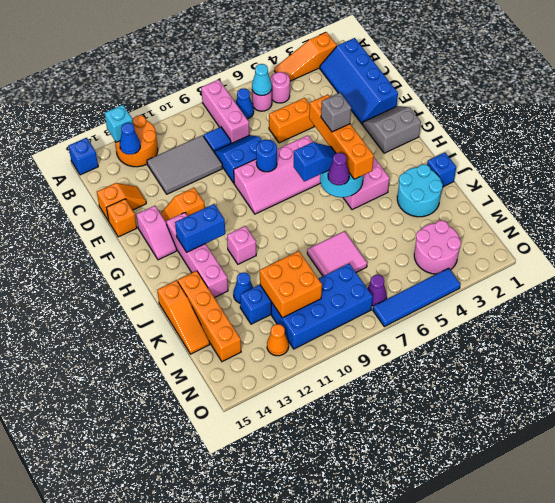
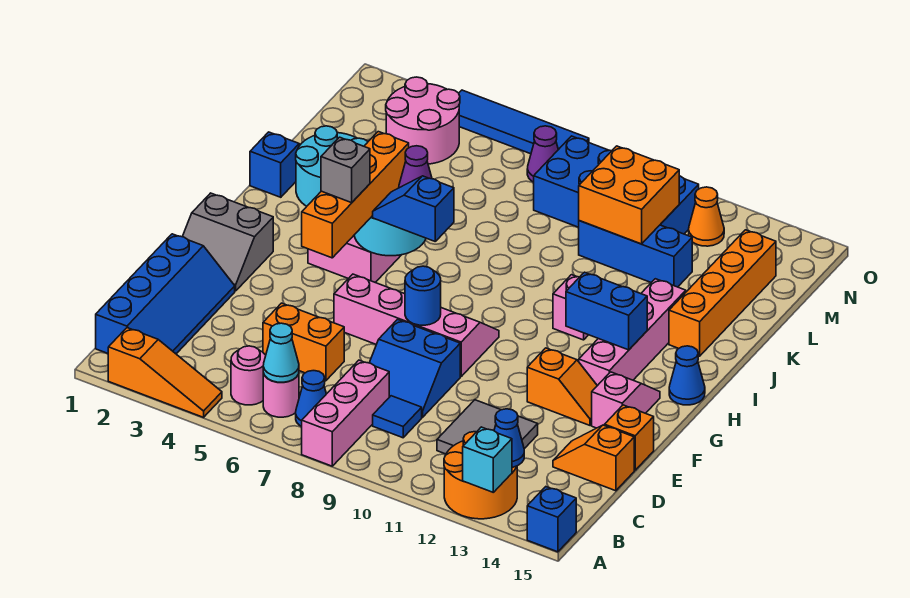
grey tile C10:D12 level 1 -> grey tile C11:D12 level 1
orange slope J15:L15 level 1 top J -> none
pink tile K7:L8 level 1 -> none
blue cone K12 level 1 -> blue cone H15 level 1

